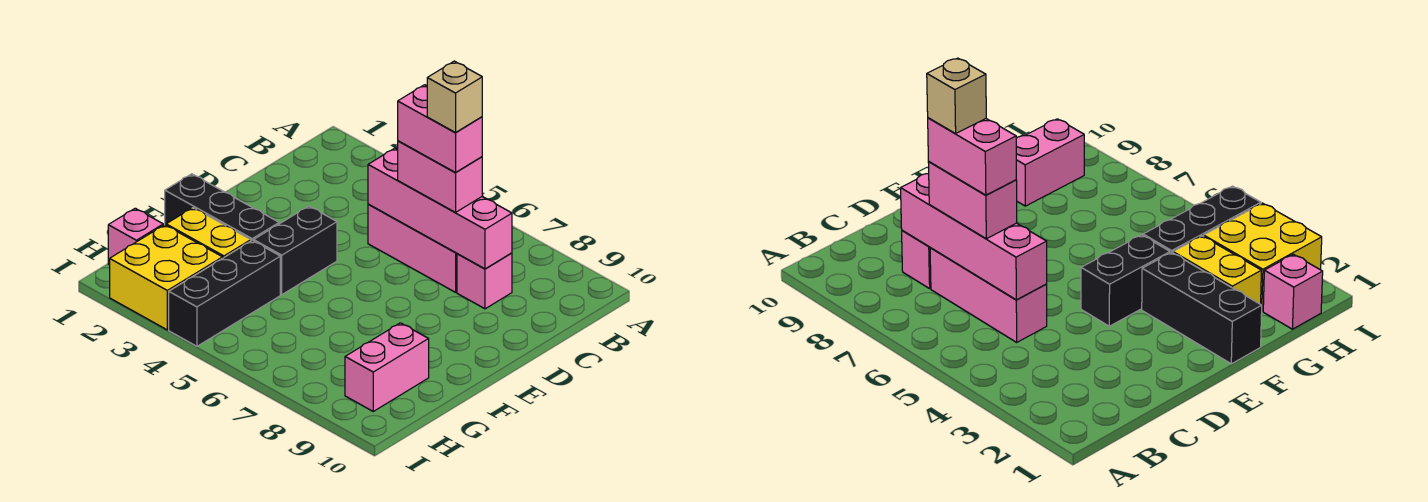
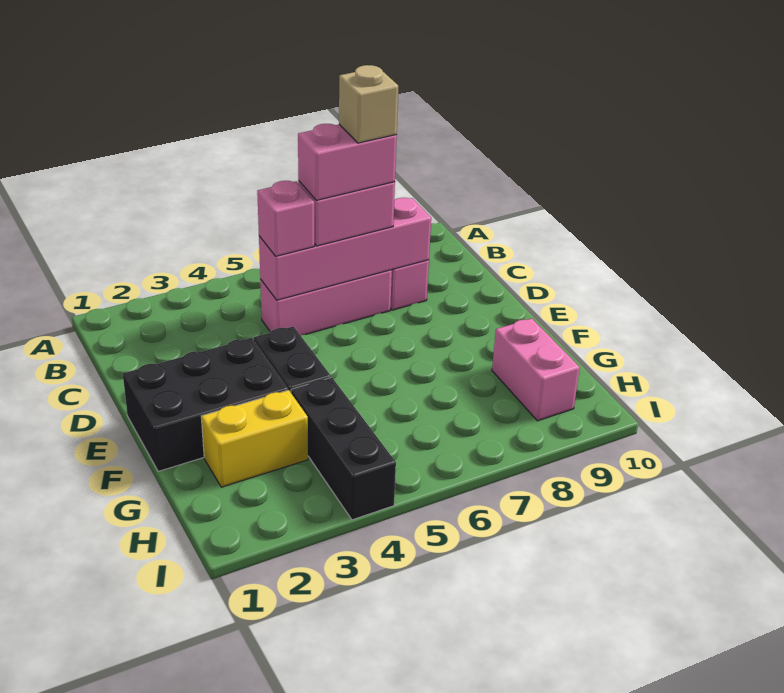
black brick F1:F3 level 1 -> black brick E1:F3 level 1
pink brick H1 level 1 -> pink brick C5 level 3
yellow brick H2:I3 level 1 -> none

